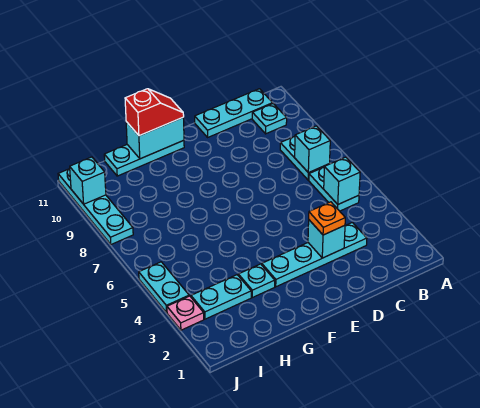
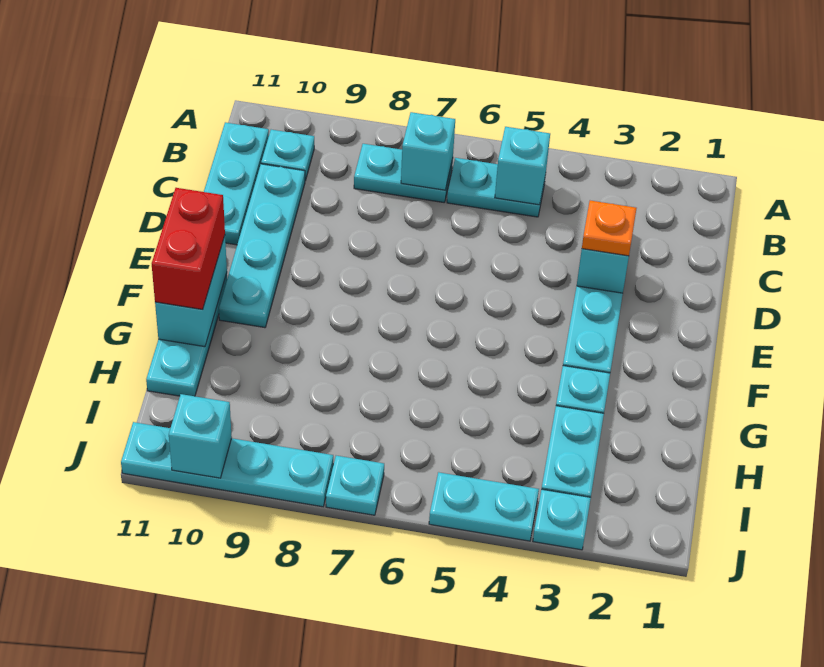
none -> cyan plate C10:F10 level 1
red slope F11:G11 level 3 top G -> red brick F11:G11 level 3
pink plate J3 level 1 -> cyan plate J3 level 1
none -> cyan plate J7 level 1

